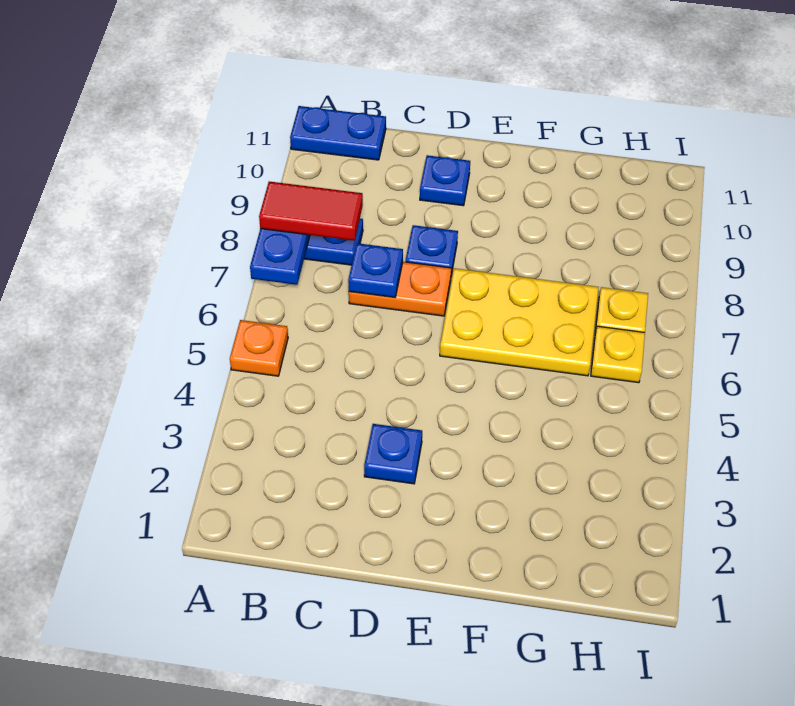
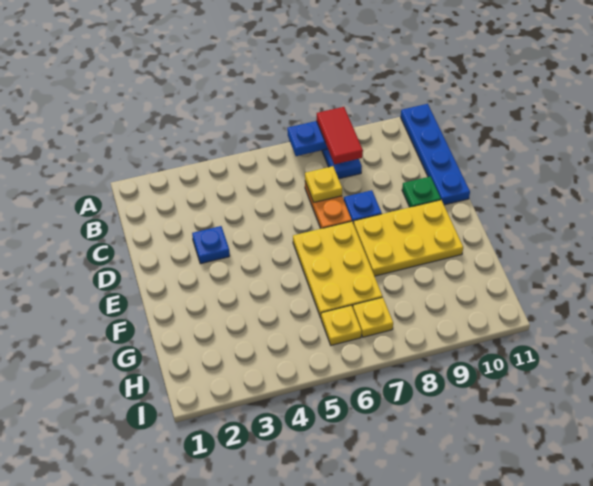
orange plate A5 level 1 -> none
blue plate A11:B11 level 1 -> blue plate A11:D11 level 1
blue plate C7 level 2 -> yellow plate C7 level 2
blue plate D10 level 1 -> green plate D10 level 1
none -> yellow plate E8:F10 level 1

